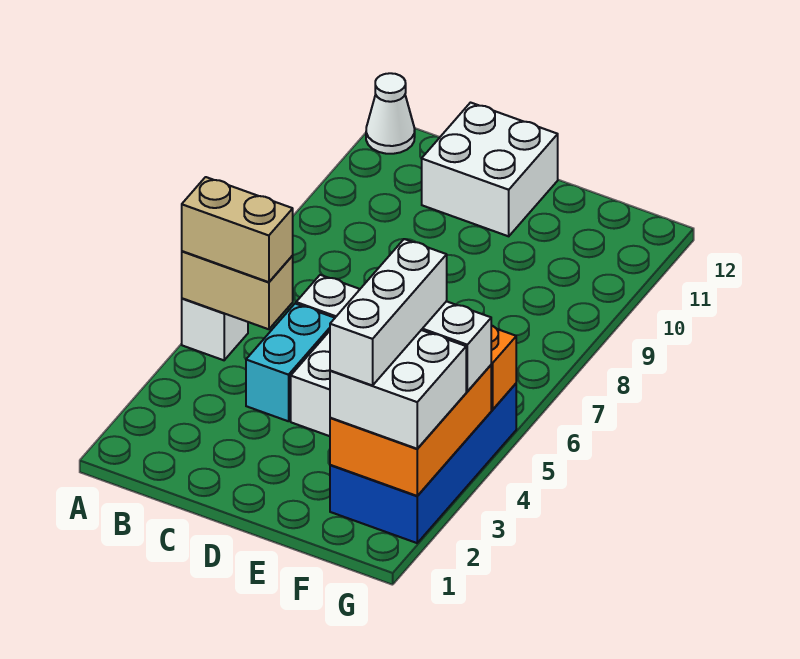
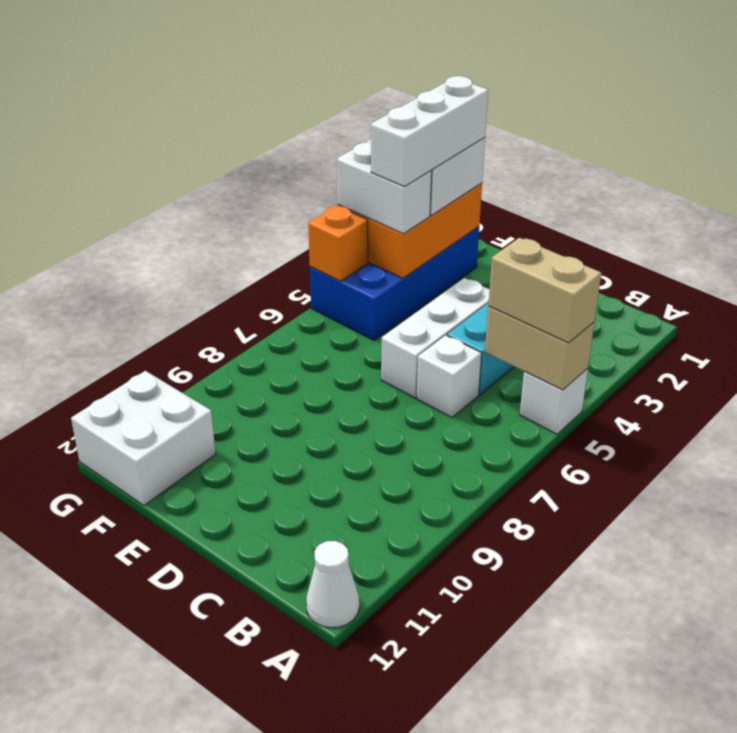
white brick C11:D12 level 1 -> white brick F11:G12 level 1

